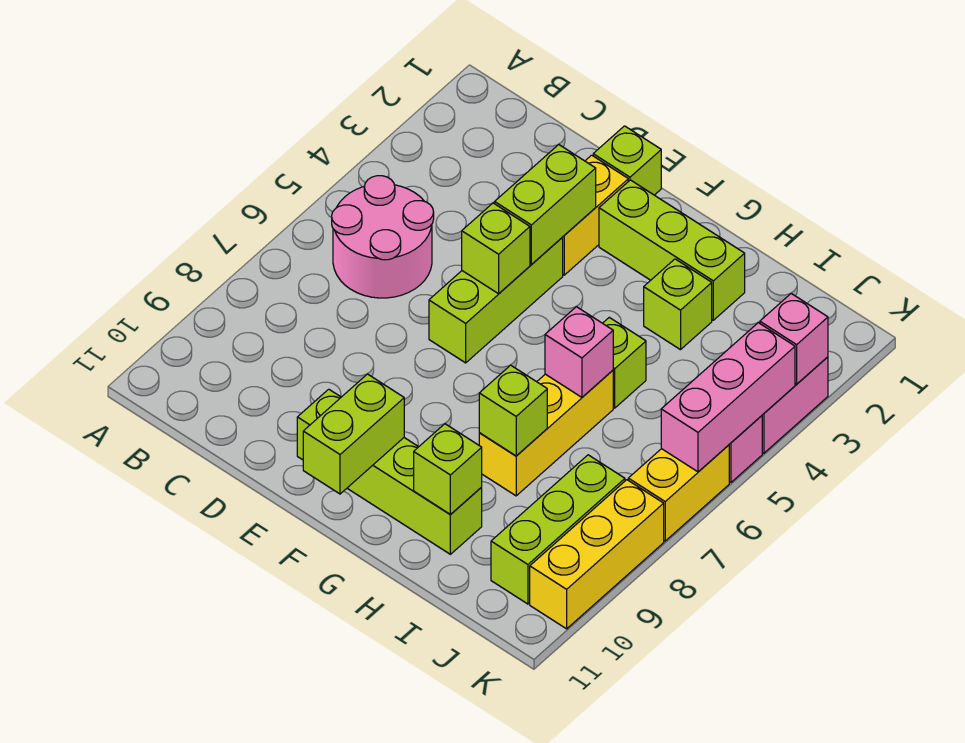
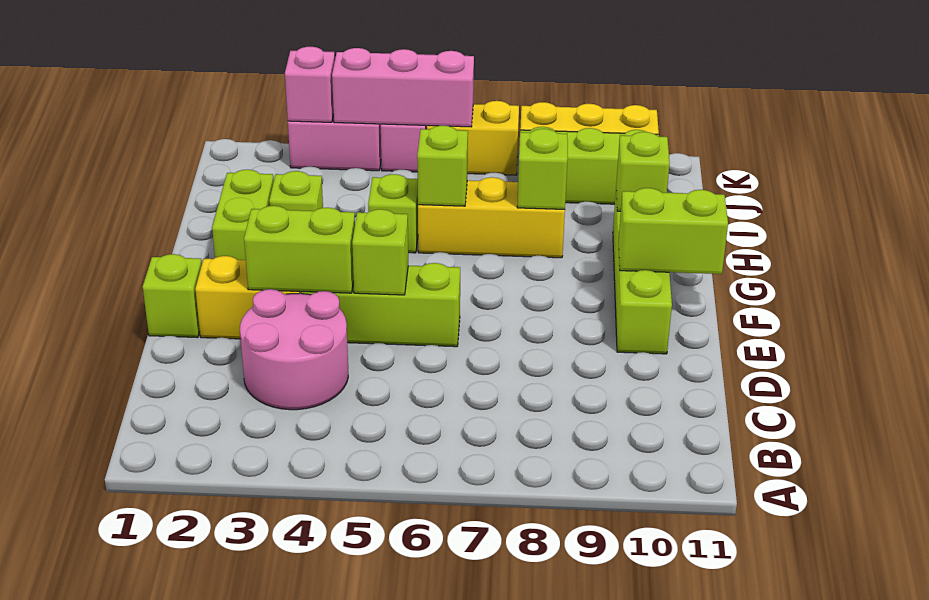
pink round brick B5:C6 level 1 -> pink round brick C3:D4 level 1
lime brick F2:H2 level 1 -> lime brick G2:H2 level 1
pink brick H6 level 2 -> lime brick H6 level 2

